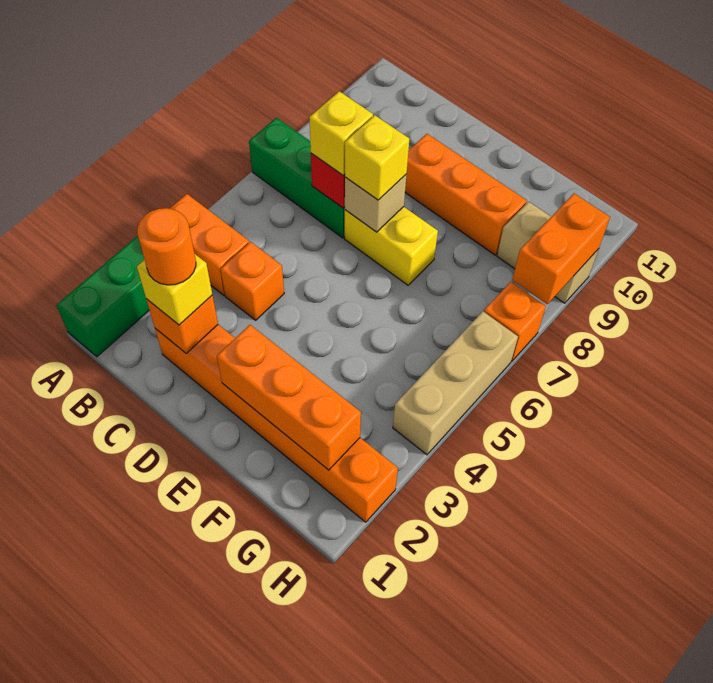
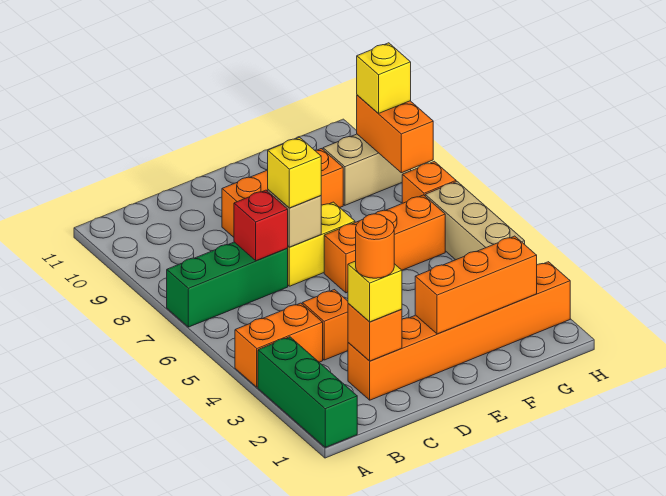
yellow brick C7 level 3 -> yellow brick H9 level 3
none -> orange brick E6:G6 level 1

